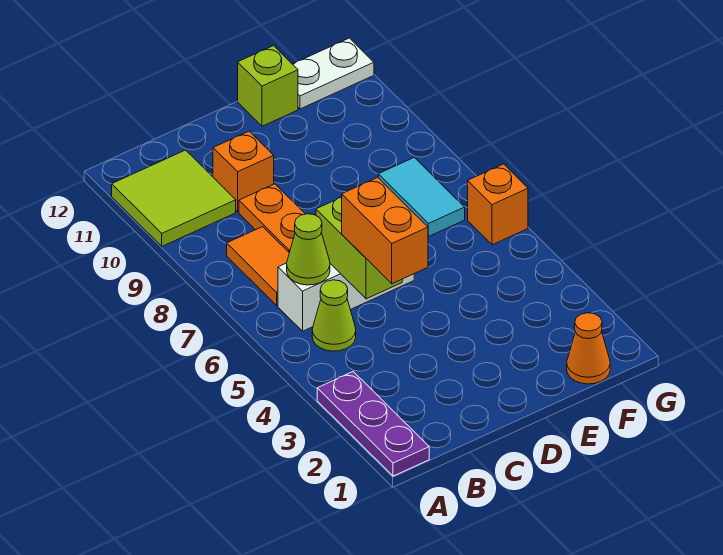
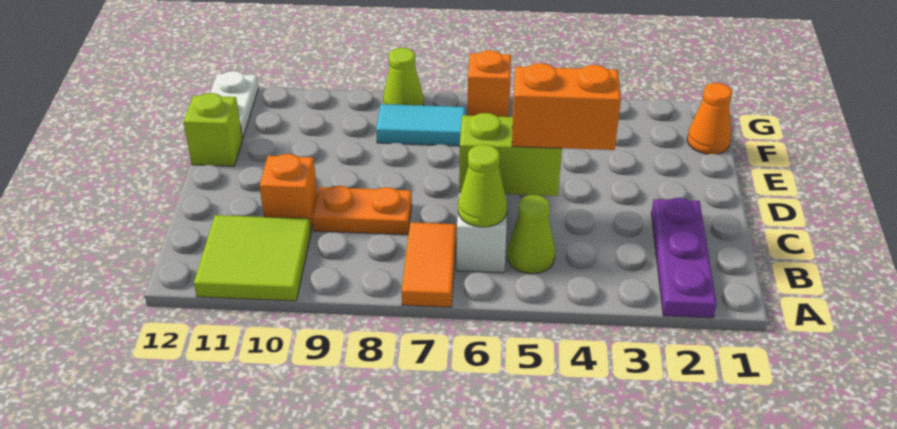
purple plate A1:A3 level 1 -> purple plate A2:C2 level 1
orange tile B7:B8 level 1 -> orange tile A7:B7 level 1
none -> lime cone G8 level 1

